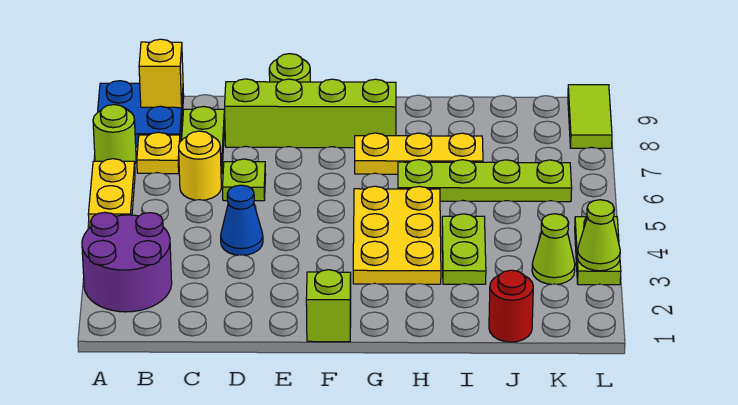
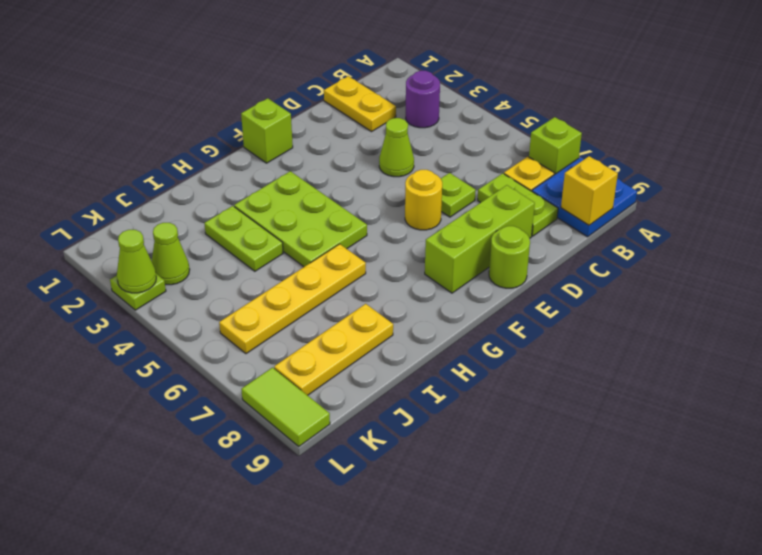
purple round brick A2:B3 level 1 -> purple round brick B3 level 1
yellow plate A5:A6 level 1 -> yellow plate C1:C2 level 1
lime round brick A7 level 1 -> lime brick A7 level 1
yellow round brick C6 level 1 -> yellow round brick E6 level 1
blue cone D4 level 1 -> lime cone D4 level 1
lime brick D8:G8 level 1 -> lime brick D8:F8 level 1
yellow plate G3:H5 level 1 -> lime plate G3:H5 level 1
yellow plate G7:I7 level 1 -> yellow plate I8:K8 level 1
lime plate H6:K6 level 1 -> yellow plate H6:K6 level 1
red round brick J1 level 1 -> none
lime plate L3:L4 level 1 -> lime plate L3 level 1

